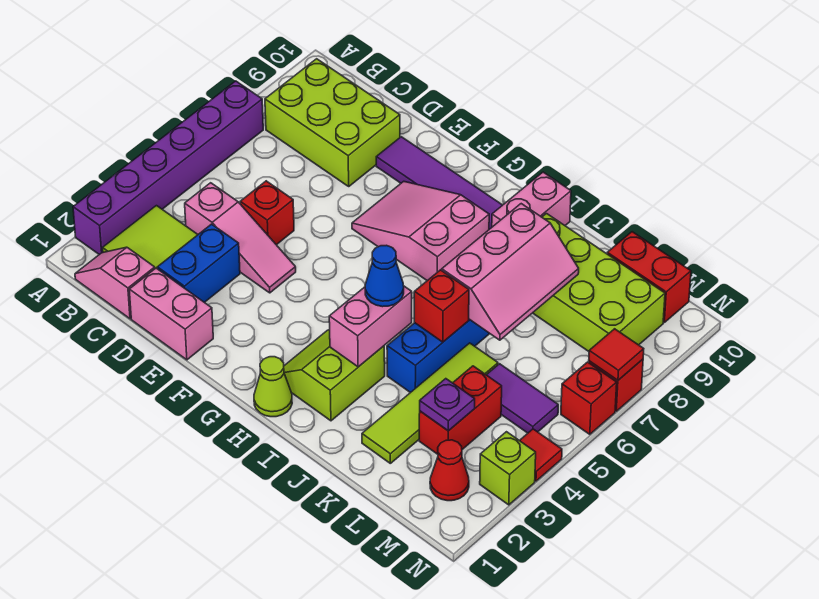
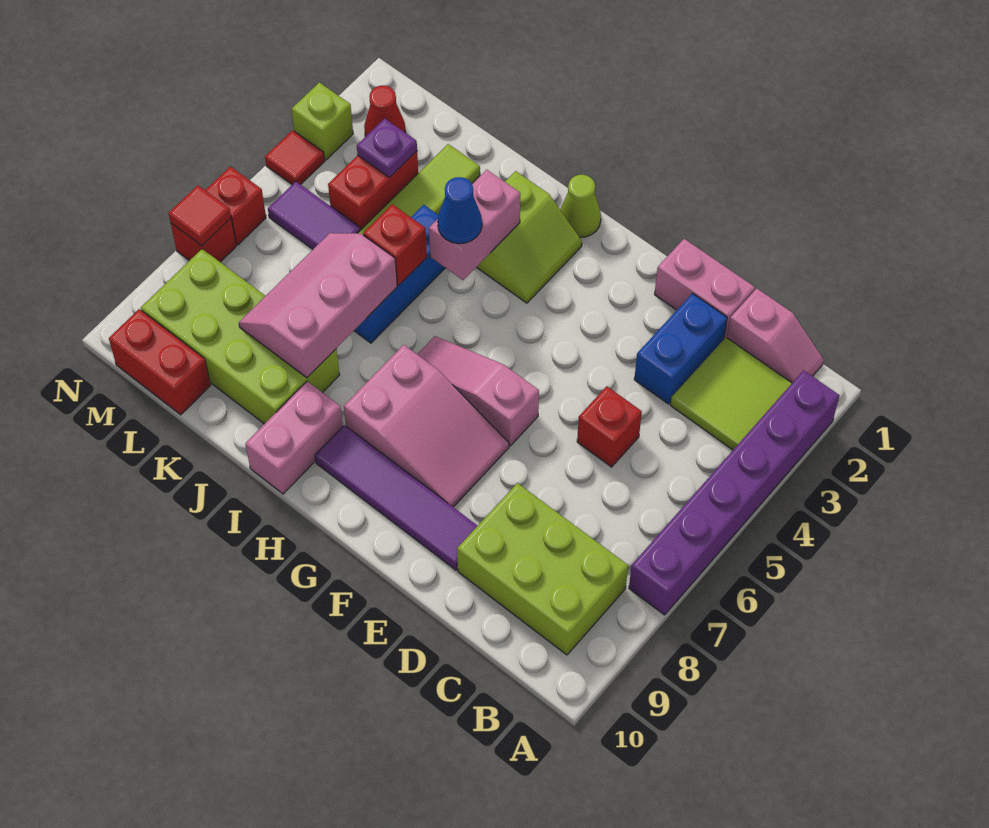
pink slope C4:E4 level 1 top C -> pink slope F6:H6 level 1 top F

